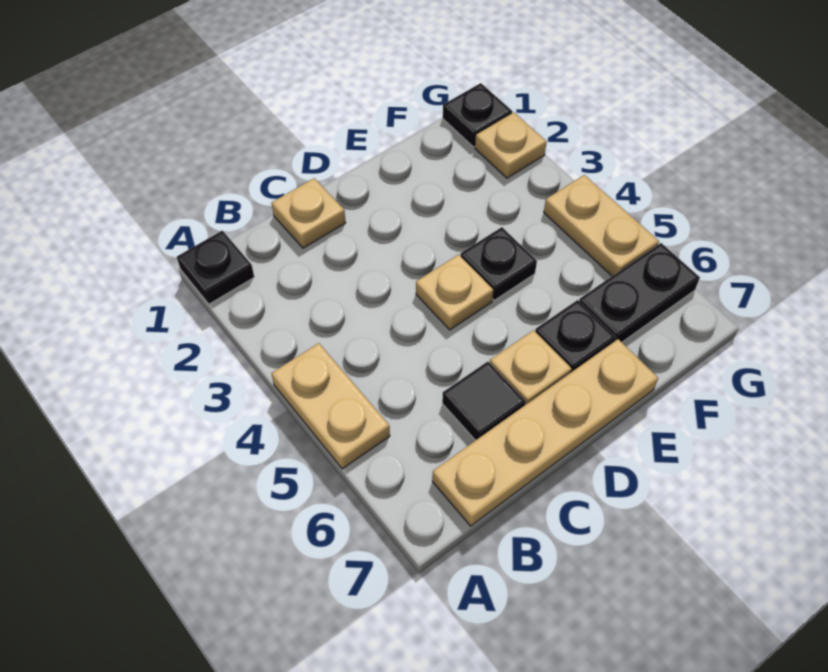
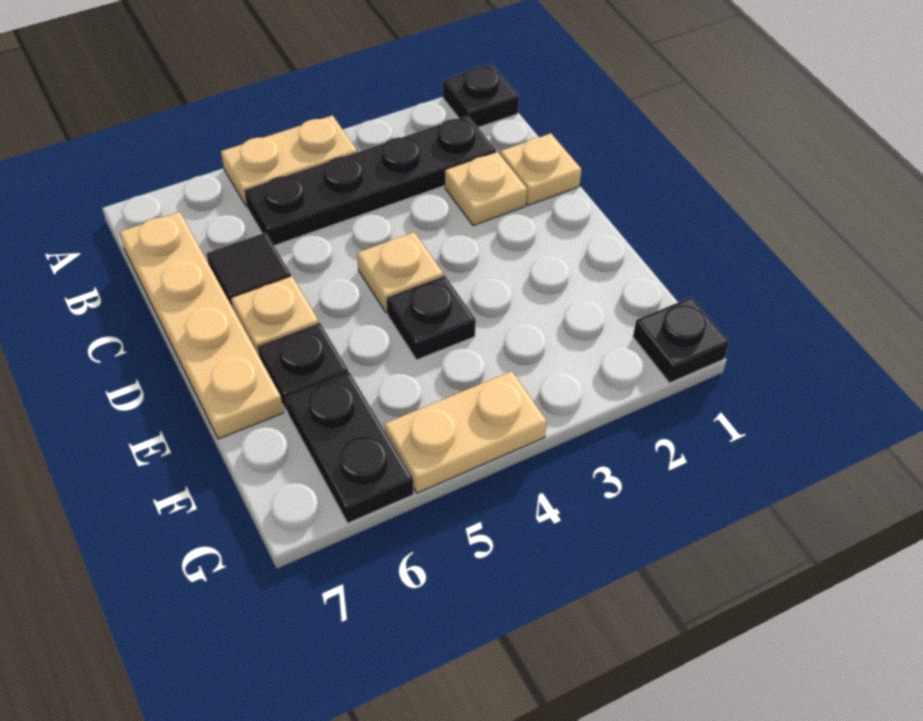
none -> black plate B2:B5 level 1
tan plate G2 level 1 -> tan plate C2 level 1

